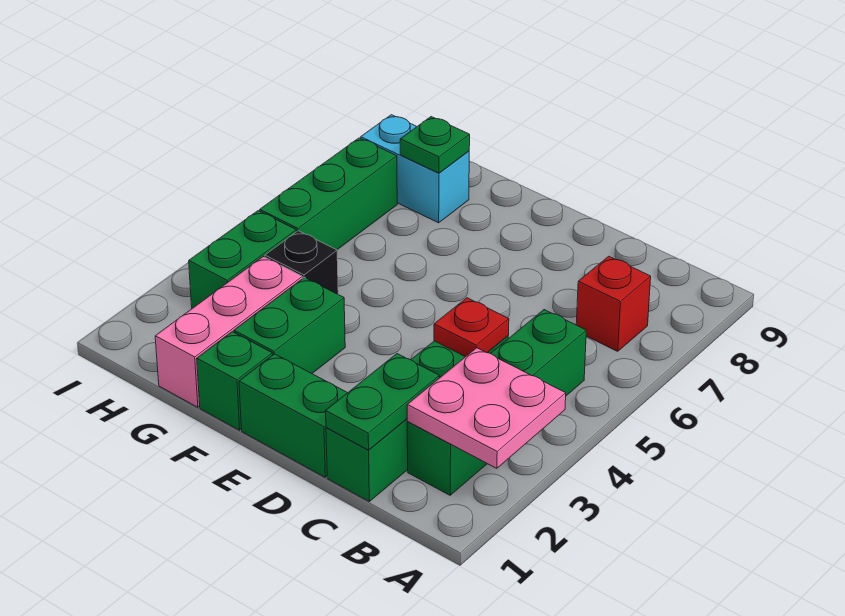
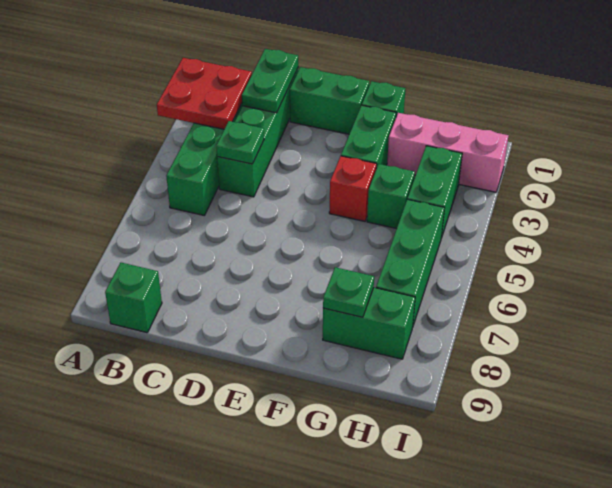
pink plate A2:B3 level 2 -> red plate A2:B3 level 2
red brick B7 level 1 -> red brick F4 level 1
none -> green brick B9 level 1
red plate C4 level 2 -> green plate C4 level 2
pink brick G1:G3 level 1 -> pink brick G2:I2 level 1
black brick G4 level 1 -> green brick G4 level 1
cyan brick G8:H8 level 1 -> green brick G8:H8 level 1

